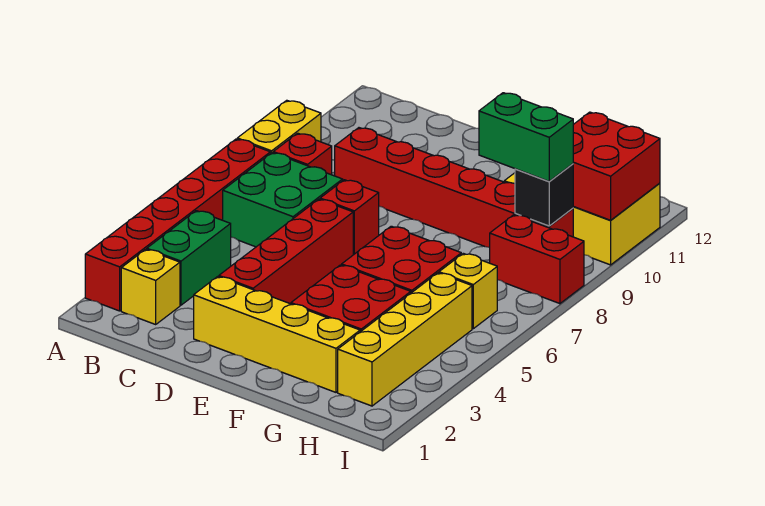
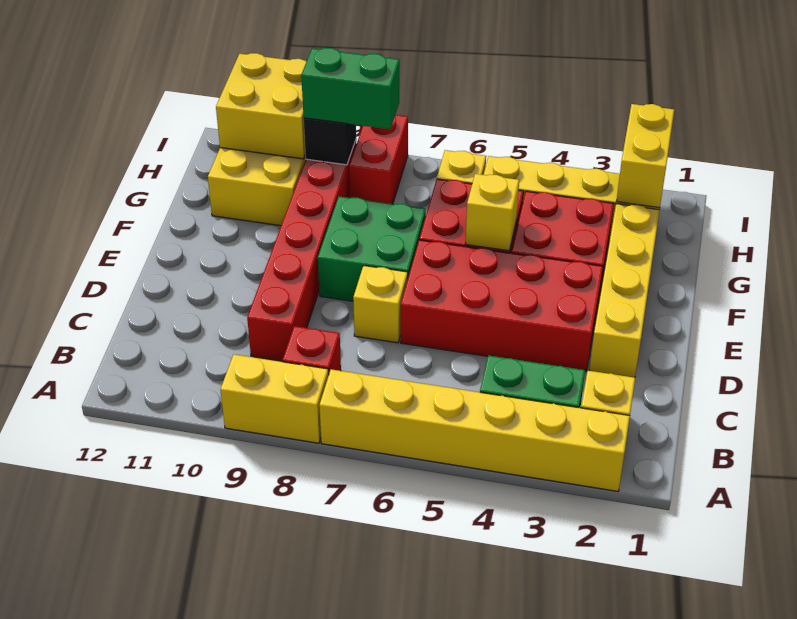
red brick A2:A7 level 1 -> yellow brick A2:A7 level 1
green brick B6:C7 level 1 -> green brick E7:F8 level 1
red brick D3:D6 level 1 -> red brick D3:E6 level 1
red brick D7 level 1 -> yellow brick D7 level 1
none -> yellow brick F5 level 2
green brick G9:H9 level 3 -> green brick H8:H9 level 3
none -> yellow brick H2:I2 level 2
red brick H10:I11 level 2 -> yellow brick H10:I11 level 2

